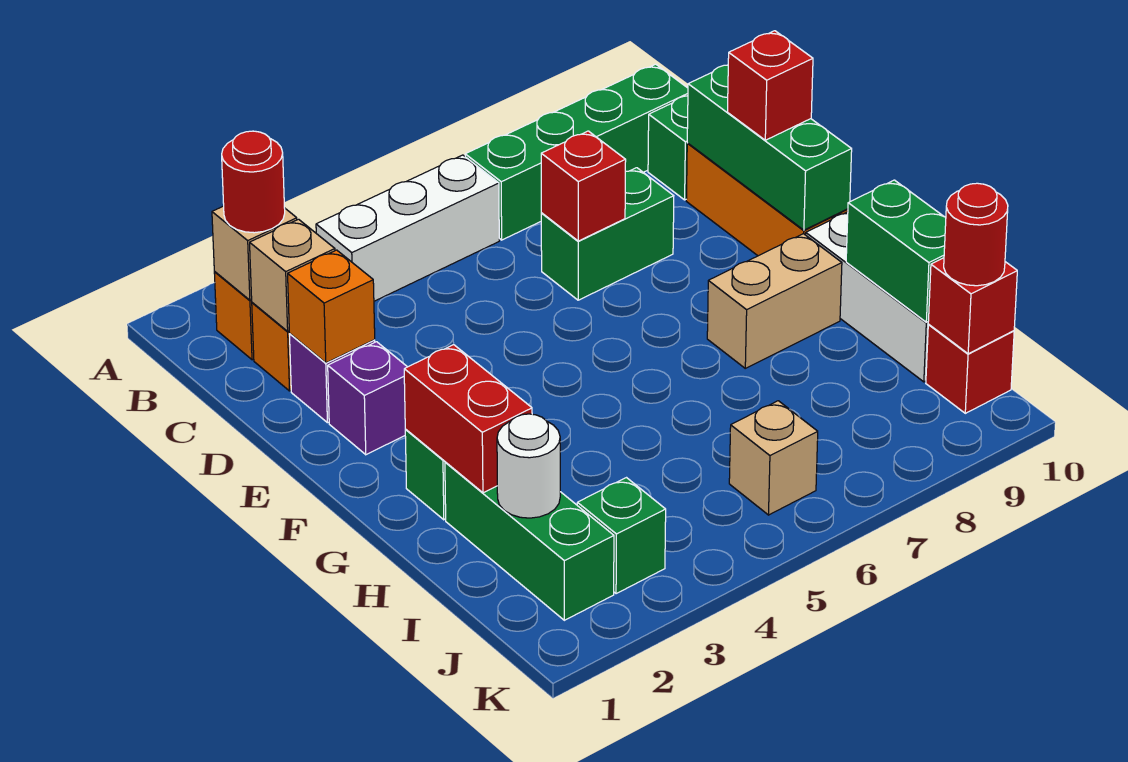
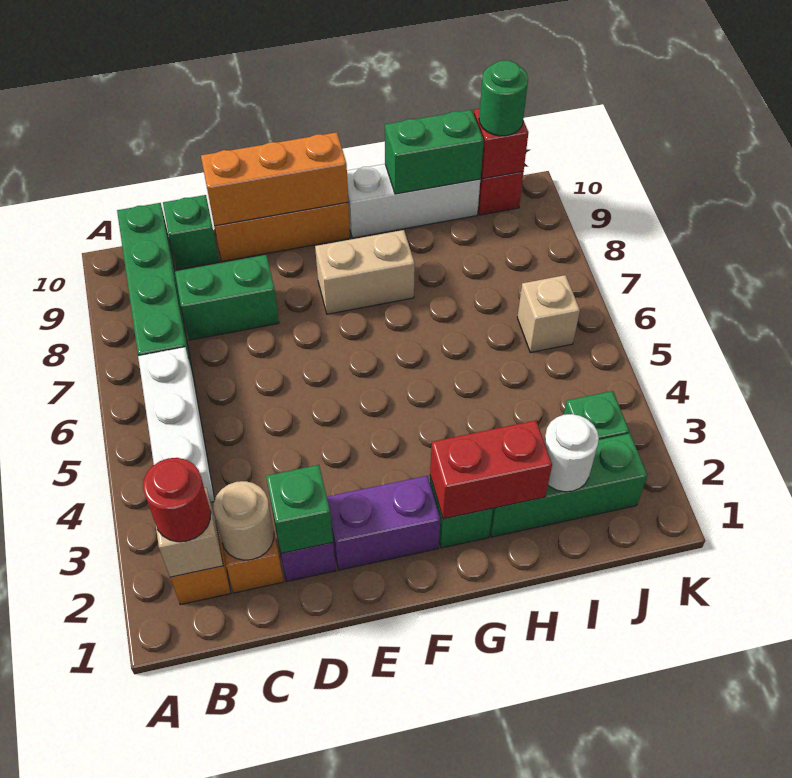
tan brick C2 level 2 -> tan round brick C2 level 2
orange brick D2 level 2 -> green brick D2 level 2
green brick D7:D8 level 1 -> green brick C8:D8 level 1
red brick D7 level 2 -> none
green brick D10:F10 level 2 -> orange brick D10:F10 level 2
purple brick E2 level 1 -> purple brick E2:F2 level 1
red brick E10 level 3 -> none
tan brick G8:G9 level 1 -> tan brick F8:G8 level 1
red round brick J10 level 3 -> green round brick J10 level 3

